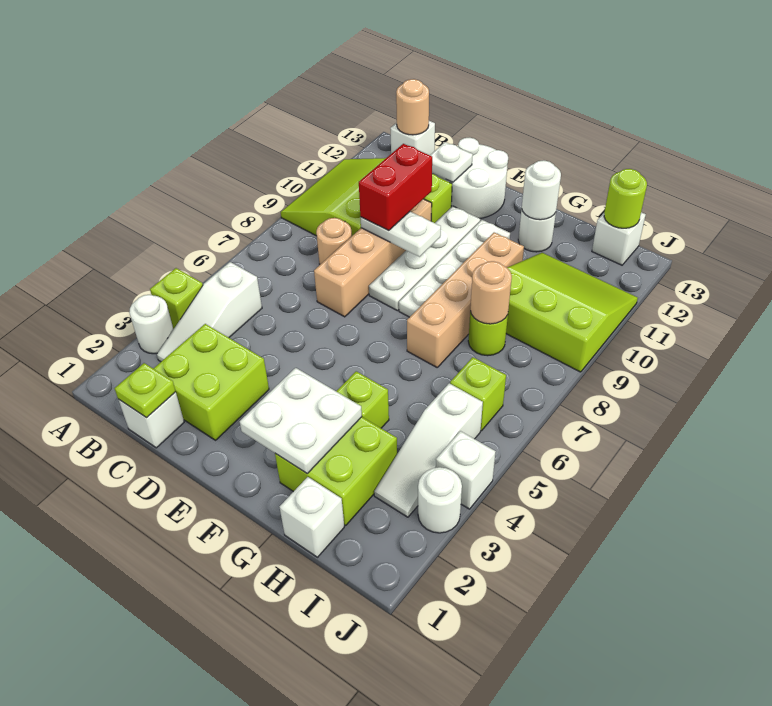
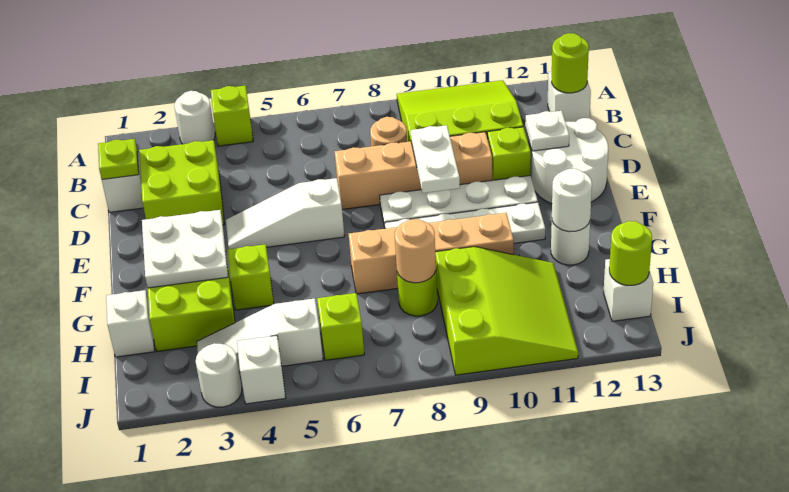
white slope B3:B5 level 1 top 5 -> white slope E4:E6 level 1 top 6
tan round brick B13 level 2 -> lime round brick B13 level 2
red brick D9:D10 level 3 -> none

